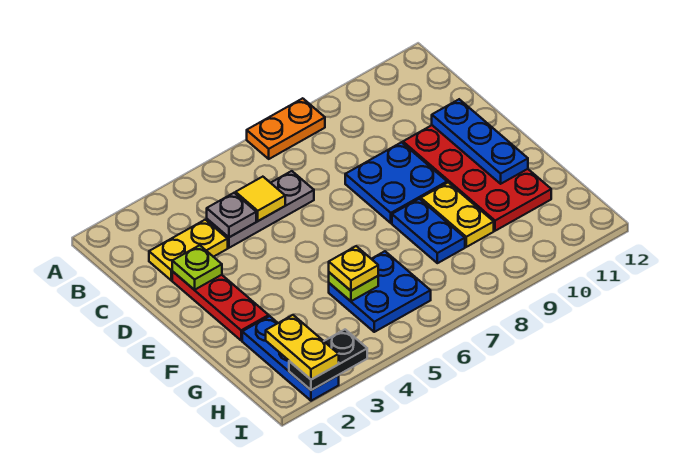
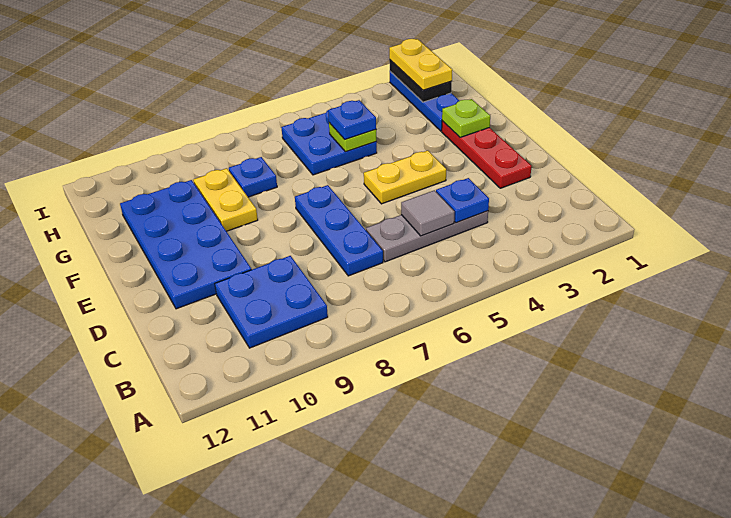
orange plate A7:A8 level 1 -> none
yellow plate C2:C3 level 1 -> yellow plate E4:E5 level 1
grey plate C4 level 2 -> blue plate C4 level 2
yellow tile C5 level 2 -> grey tile C5 level 2
lime plate D2 level 2 -> lime plate F2 level 2
blue plate D8:E9 level 1 -> blue plate B9:C10 level 1
red plate D10:G11 level 1 -> blue plate D10:G11 level 1
blue plate D11:F11 level 2 -> blue plate C7:E7 level 1
blue plate F8:G8 level 1 -> blue plate G8 level 1
yellow plate G5 level 3 -> blue plate G5 level 3
black plate I2:I3 level 2 -> black plate H2:I2 level 2

